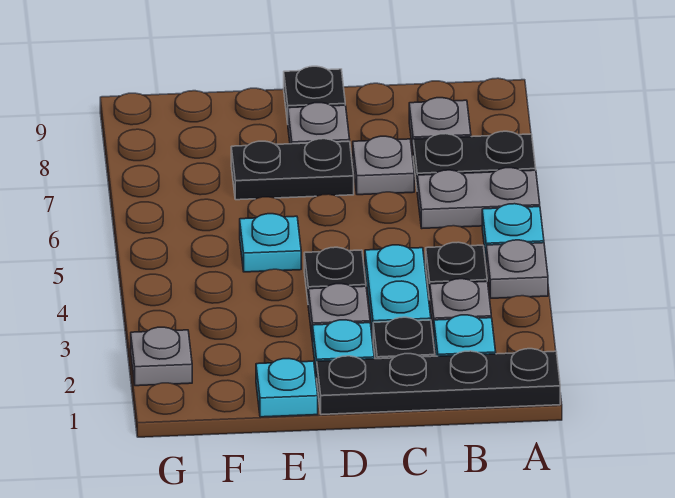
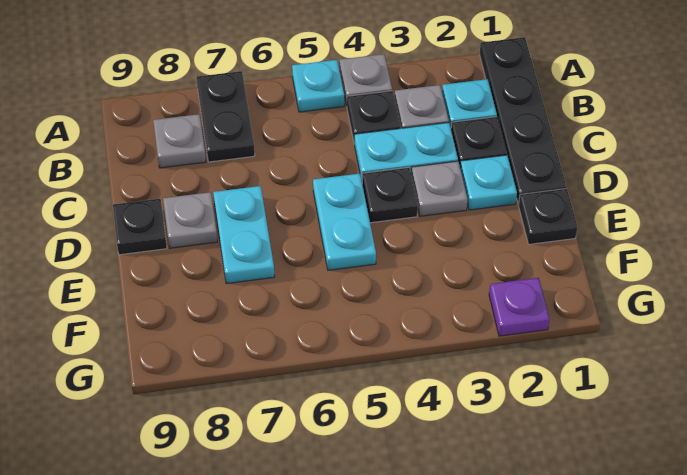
grey plate A6:B6 level 1 -> none
grey plate C7 level 1 -> none
black plate D7:E7 level 1 -> cyan plate D7:E7 level 1
cyan plate E1 level 1 -> black plate E1 level 1
cyan plate E5 level 1 -> cyan plate D5:E5 level 1
grey plate G2 level 1 -> purple plate G2 level 1

